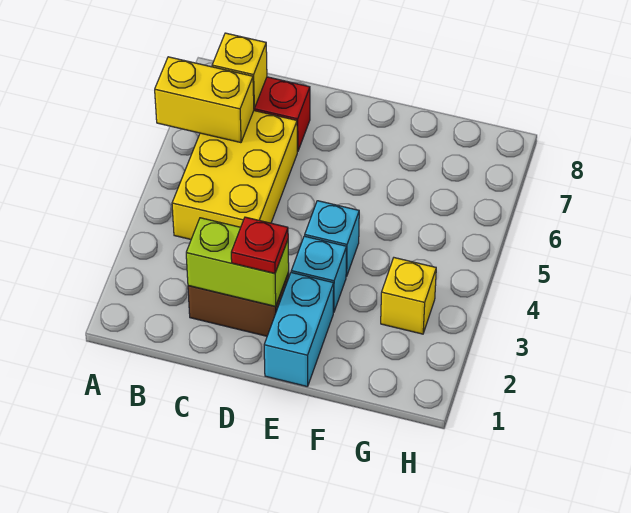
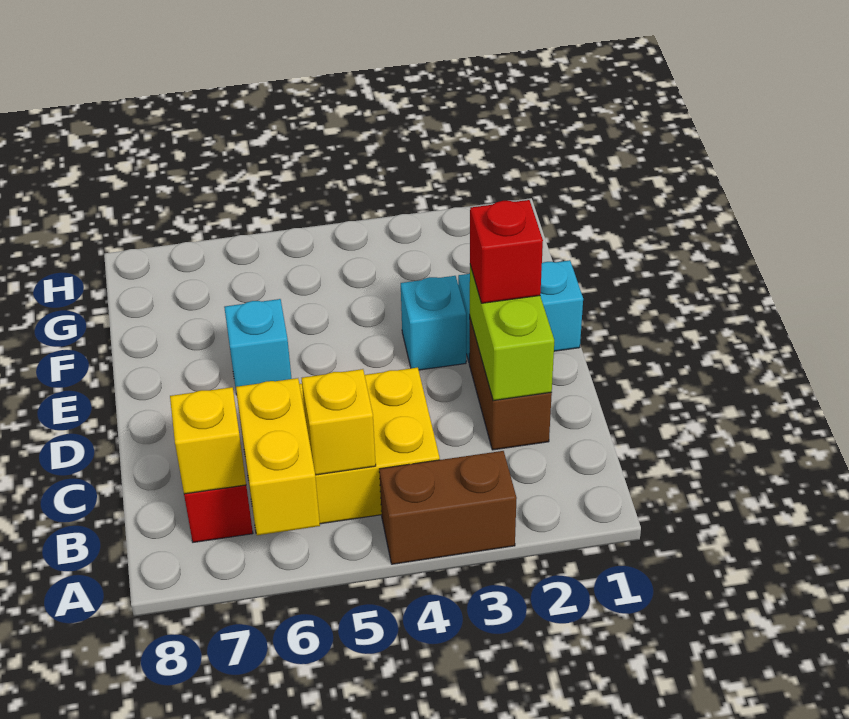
none -> brown brick A3:A4 level 1
red plate D2 level 3 -> red brick D2 level 3
cyan brick E4 level 1 -> cyan brick E6 level 1
yellow brick G3 level 1 -> yellow brick B5 level 2

